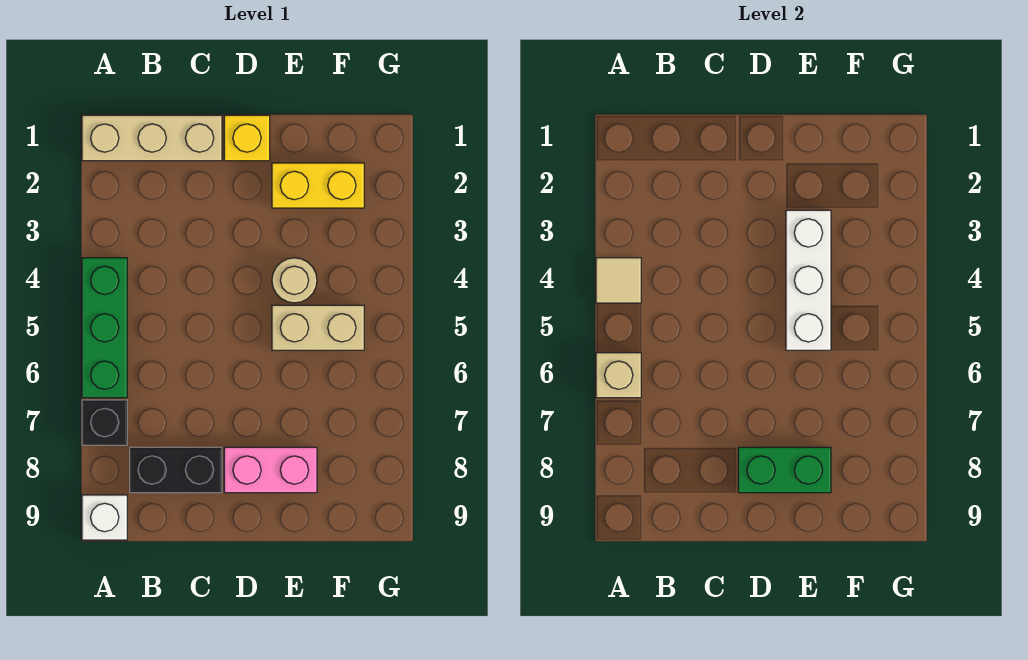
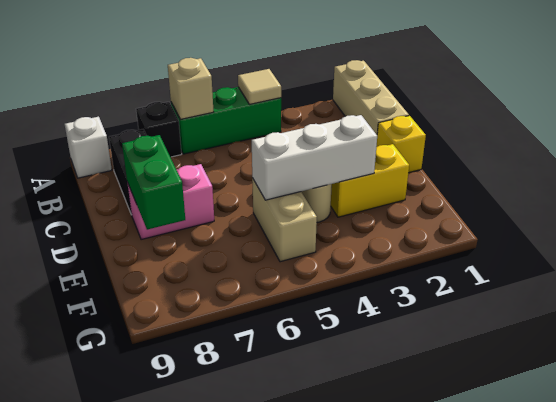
pink brick D8:E8 level 1 -> pink brick D7:D8 level 1
yellow brick E2:F2 level 1 -> yellow brick E2:E3 level 1

